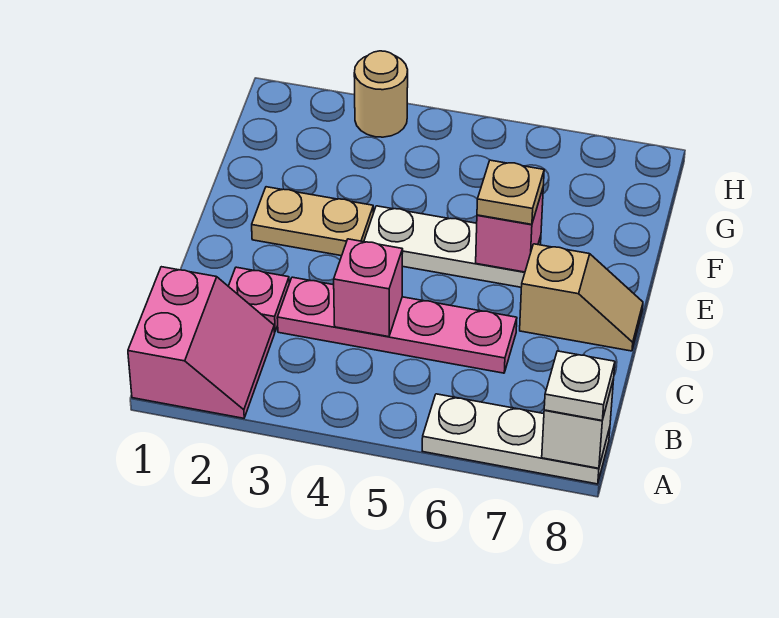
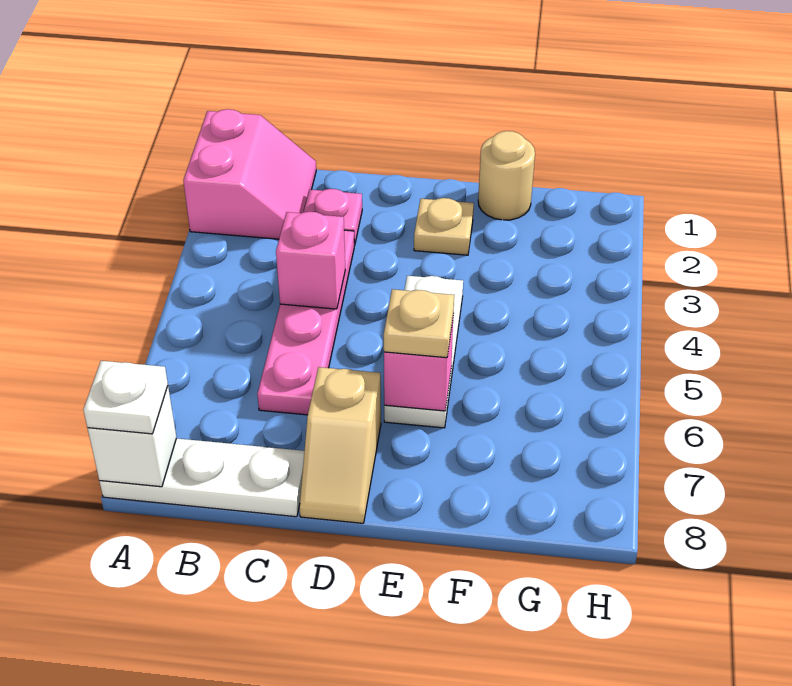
pink slope A1:B2 level 1 top 1 -> pink slope A1:B2 level 1 top A
white plate A6:A8 level 1 -> white plate A8:C8 level 1
tan plate E2:E3 level 1 -> tan plate E2 level 1
tan round brick H3 level 1 -> tan round brick F1 level 1

